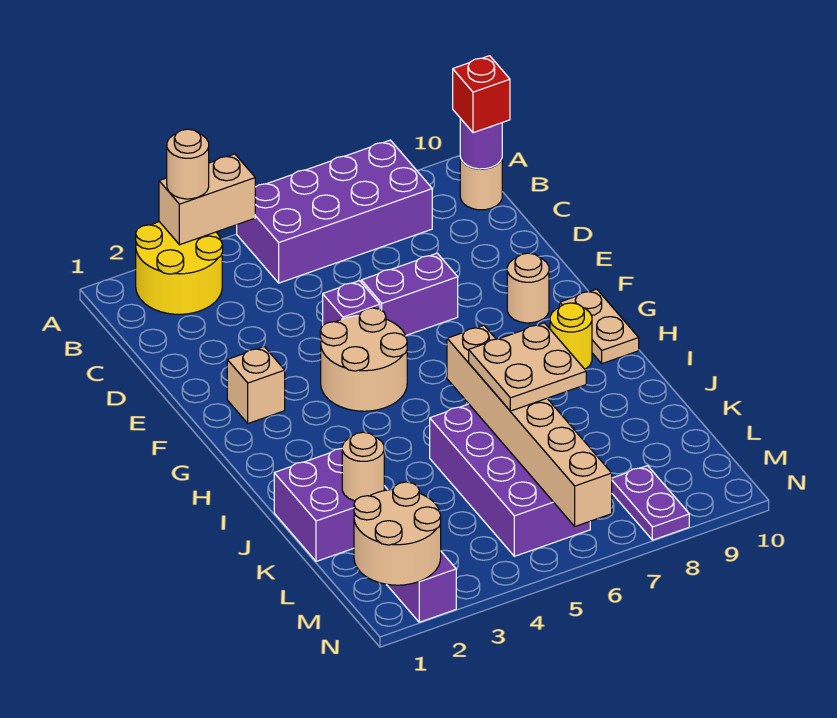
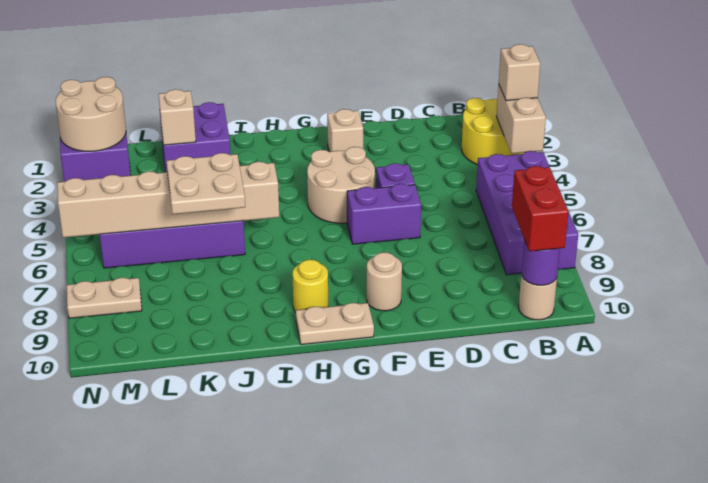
tan round brick A3 level 3 -> tan brick A3 level 3
red brick B10 level 3 -> red brick B9:B10 level 3
purple brick E6:E7 level 1 -> purple brick E6:F6 level 1
tan round brick K2 level 2 -> tan brick K2 level 2
purple plate M8:N8 level 1 -> tan plate M8:N8 level 1

